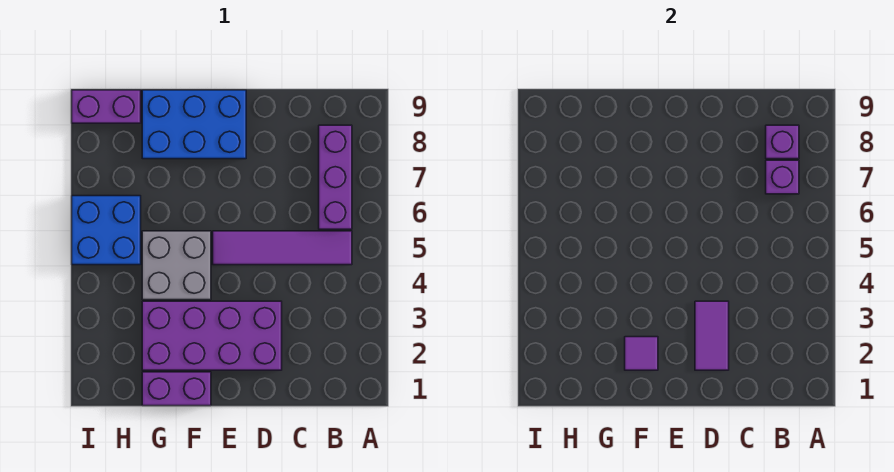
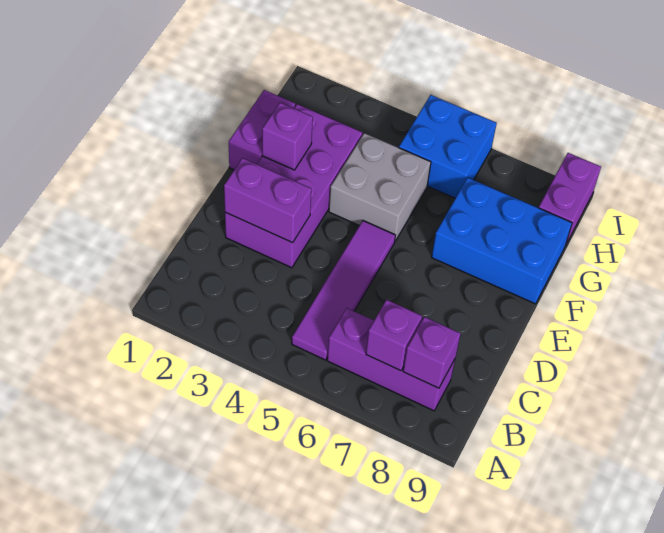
purple tile D2:D3 level 2 -> purple brick D2:D3 level 2
blue brick E8:G9 level 1 -> blue brick F7:G9 level 1
purple tile F2 level 2 -> purple brick F2 level 2

